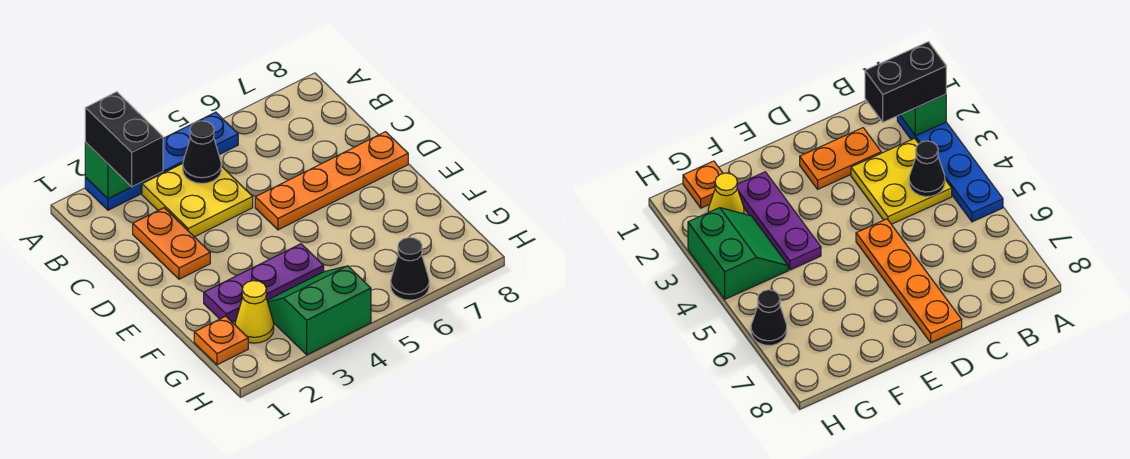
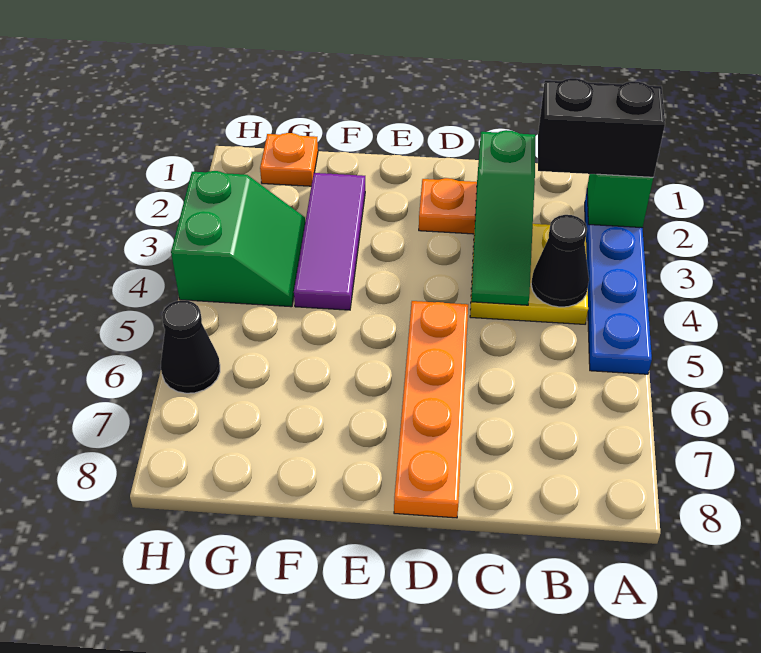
none -> green slope C2:C4 level 2 top 2
purple plate F2:F4 level 1 -> purple tile F2:F4 level 1
yellow cone G2 level 1 -> none

